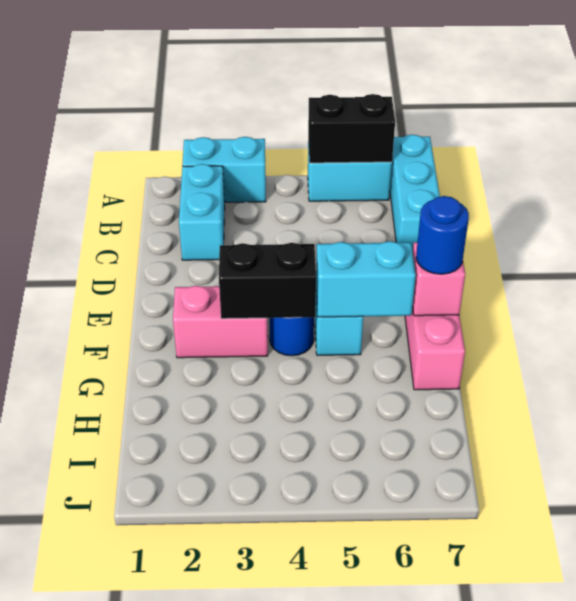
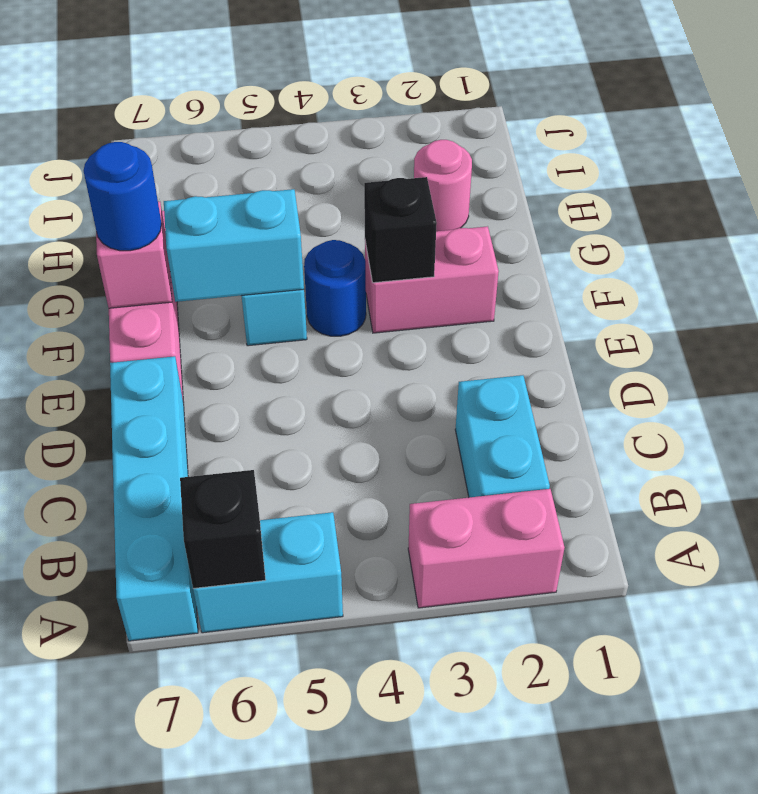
cyan brick A2:A3 level 1 -> pink brick A2:A3 level 1
black brick A5:A6 level 2 -> black brick A6 level 2
cyan brick A7:C7 level 1 -> cyan brick A7:D7 level 1
black brick F3:F4 level 2 -> black brick F3 level 2
none -> pink round brick H2 level 1

